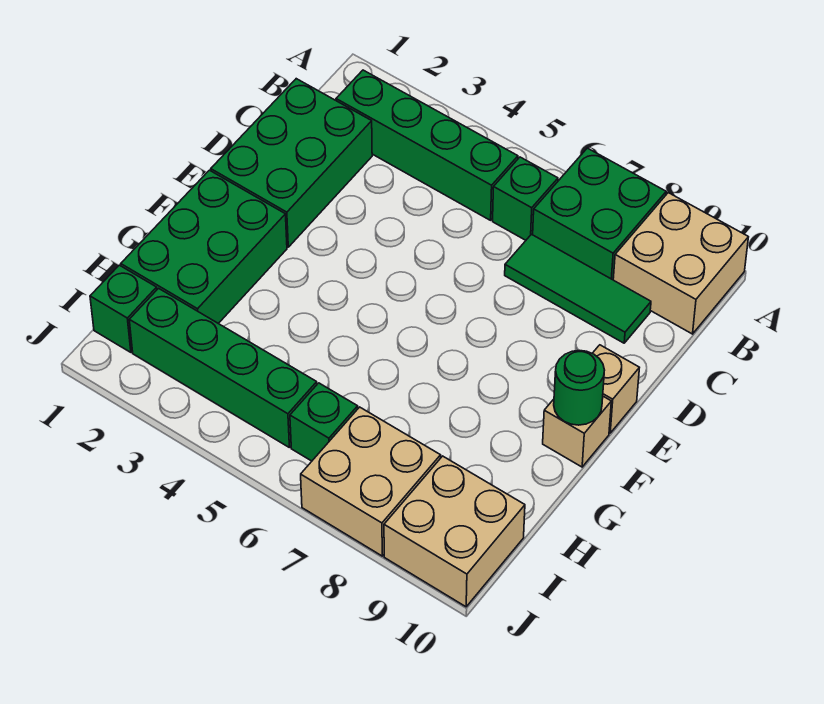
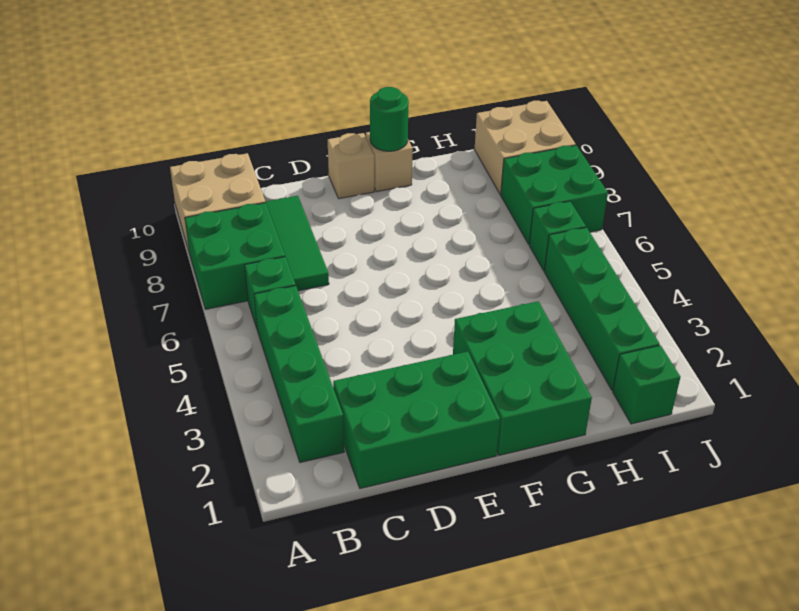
green brick F1:H2 level 1 -> green brick F1:G3 level 1
tan brick I7:J8 level 1 -> green brick I7:J8 level 1

